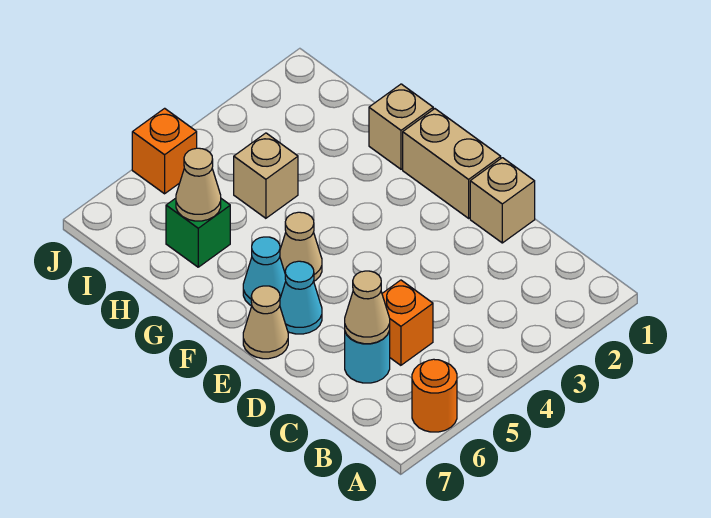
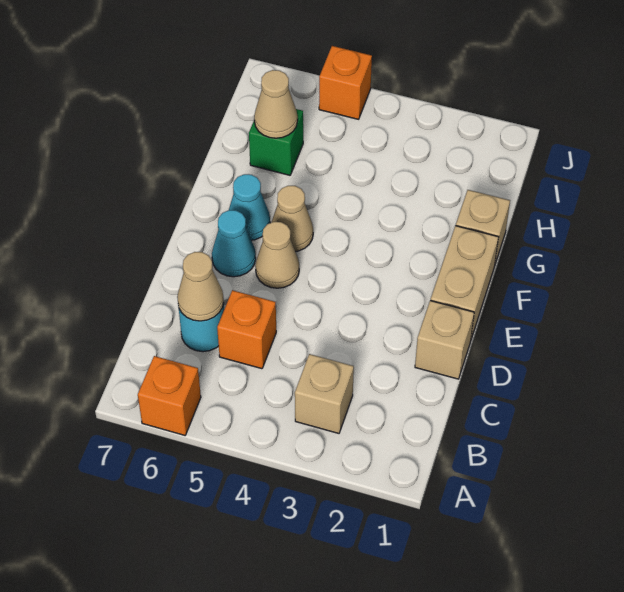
orange round brick A6 level 1 -> orange brick A6 level 1
tan cone E7 level 1 -> tan cone E5 level 1
tan brick H4 level 1 -> tan brick B3 level 1

